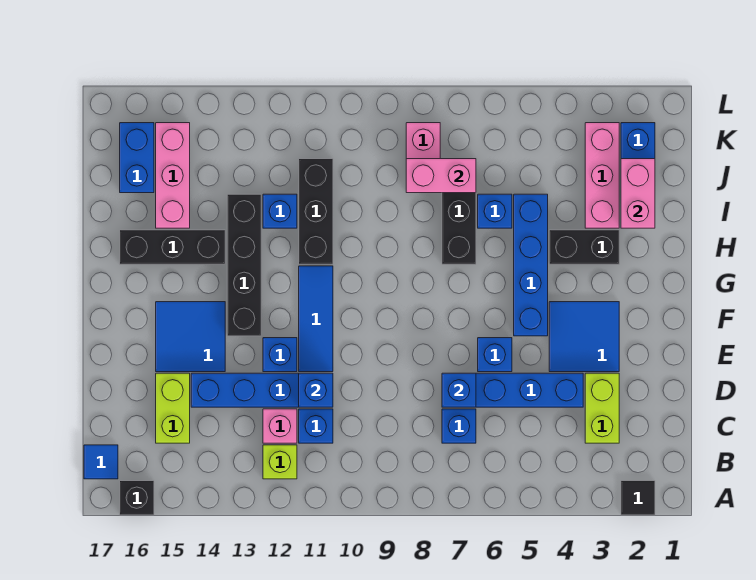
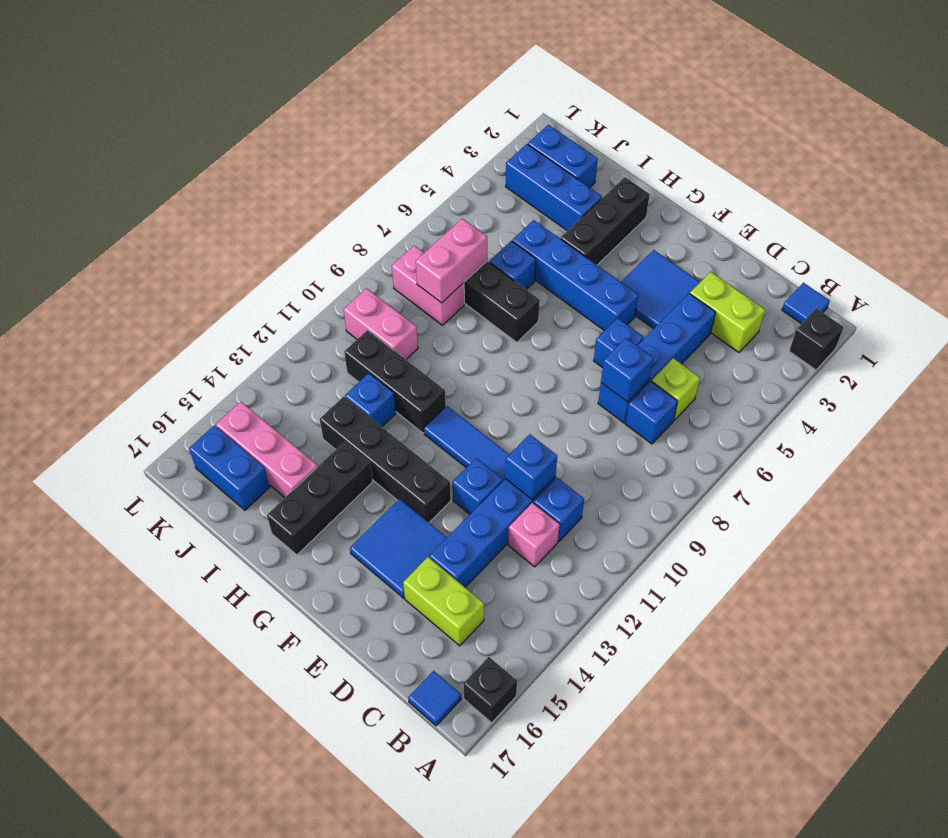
black tile A2 level 1 -> black brick A2 level 1
none -> blue tile B1 level 1
lime brick B12 level 1 -> lime brick C6 level 1
black brick H3:H4 level 1 -> black brick H2:H4 level 1
pink brick I2:J2 level 2 -> pink brick J10:K10 level 1
pink brick I3:K3 level 1 -> blue brick I3:K3 level 1

